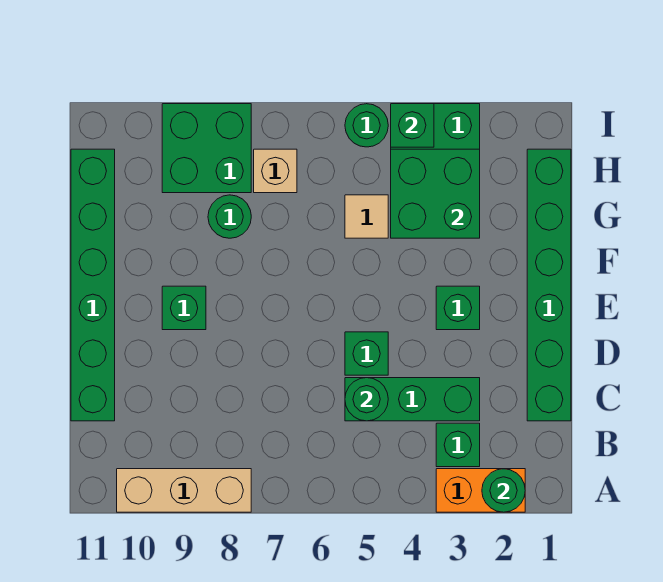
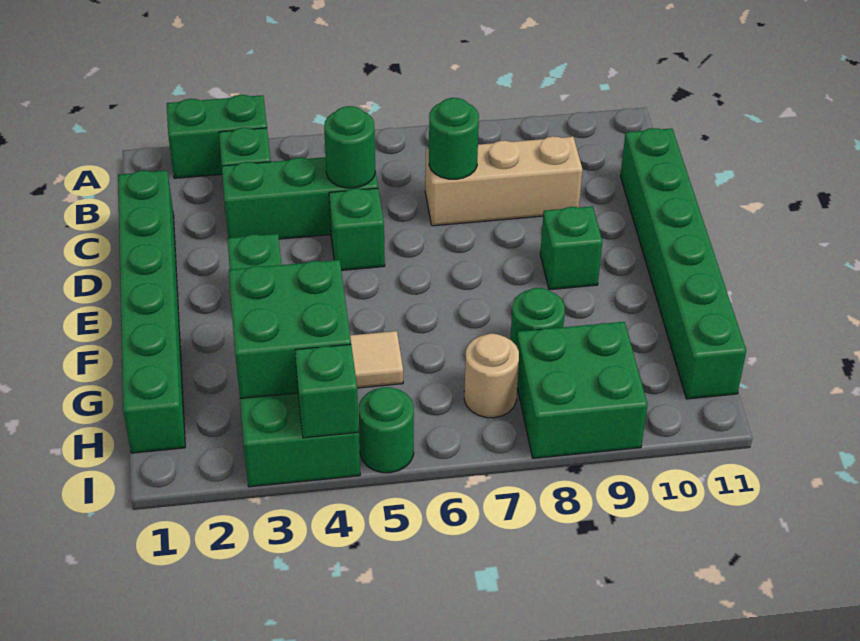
orange brick A2:A3 level 1 -> green brick A2:A3 level 1
green round brick A2 level 2 -> green round brick C7 level 2
tan brick A8:A10 level 1 -> tan brick C7:C9 level 1
tan brick H7 level 1 -> tan round brick H7 level 1

